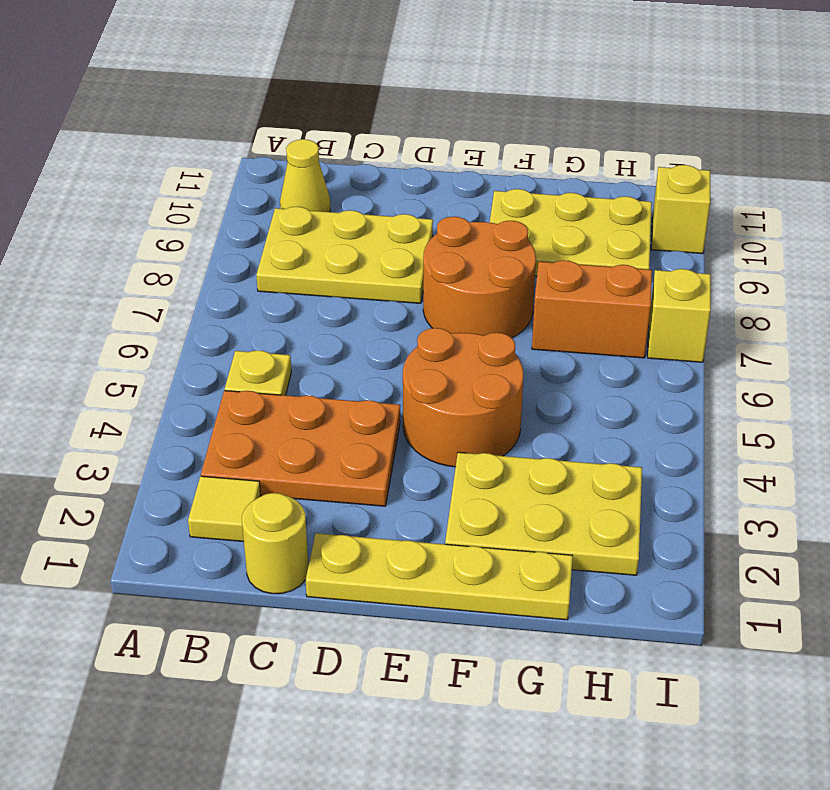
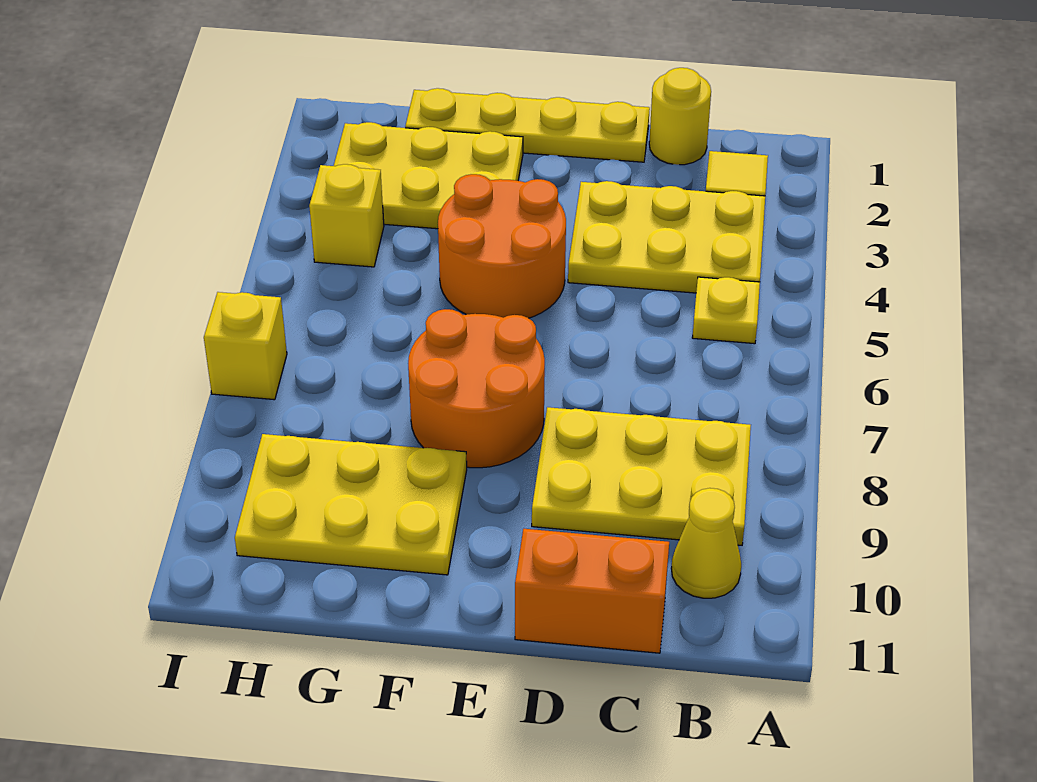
orange plate B3:D4 level 1 -> yellow plate B3:D4 level 1
orange brick G7:H7 level 1 -> orange brick C11:D11 level 1
yellow brick I10 level 1 -> yellow brick H4 level 1

